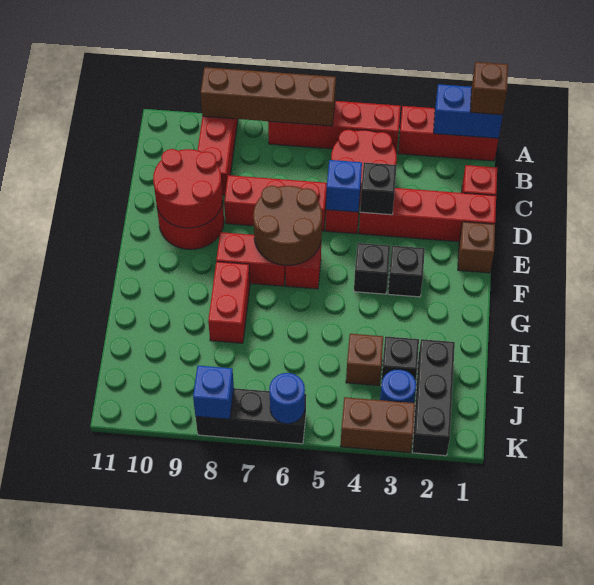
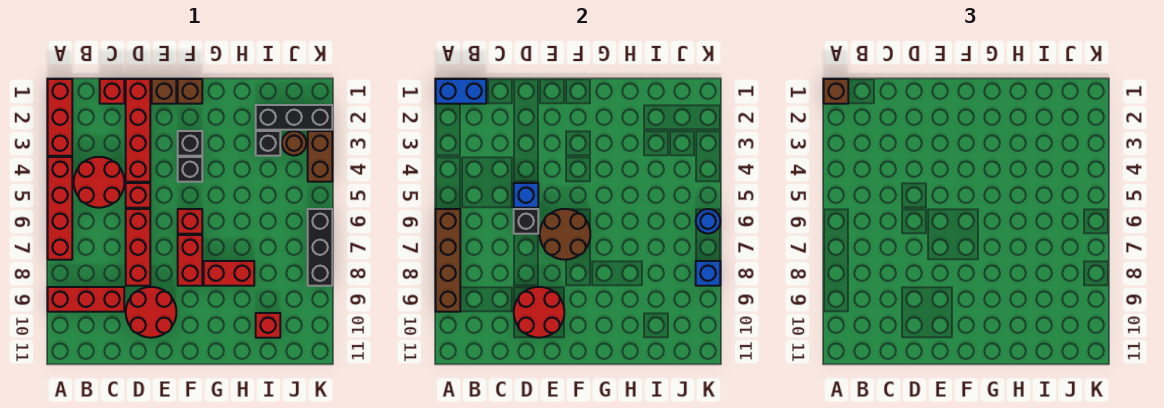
blue brick A1:A2 level 2 -> blue brick A1:B1 level 2
black brick D4 level 2 -> black brick D6 level 2
brown brick I4 level 1 -> brown brick F1 level 1
none -> red brick I10 level 1
blue round brick J3 level 1 -> brown round brick J3 level 1

